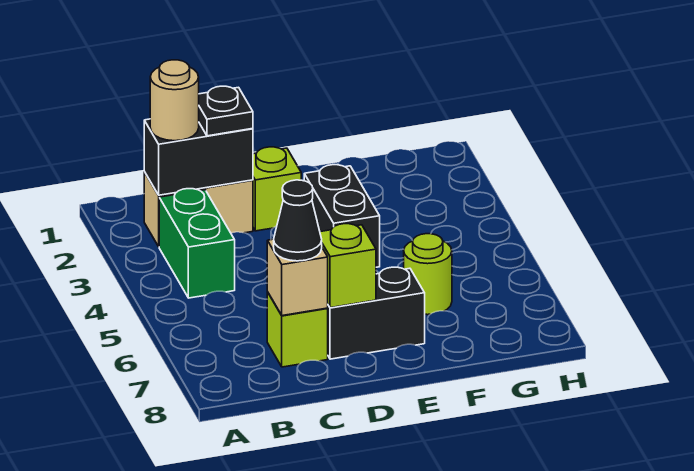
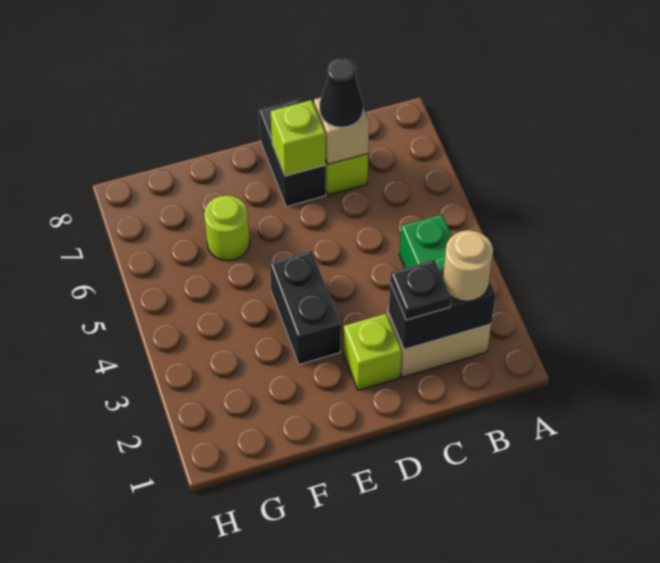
black brick D7:E7 level 1 -> black brick D7:D8 level 1

